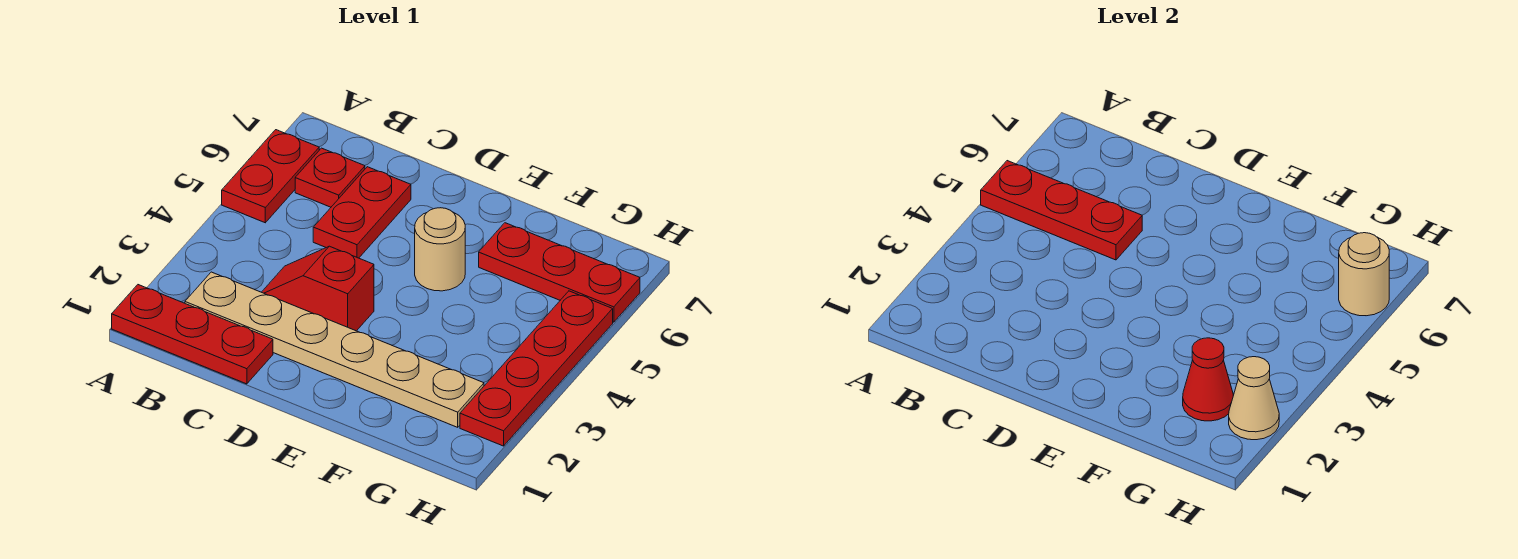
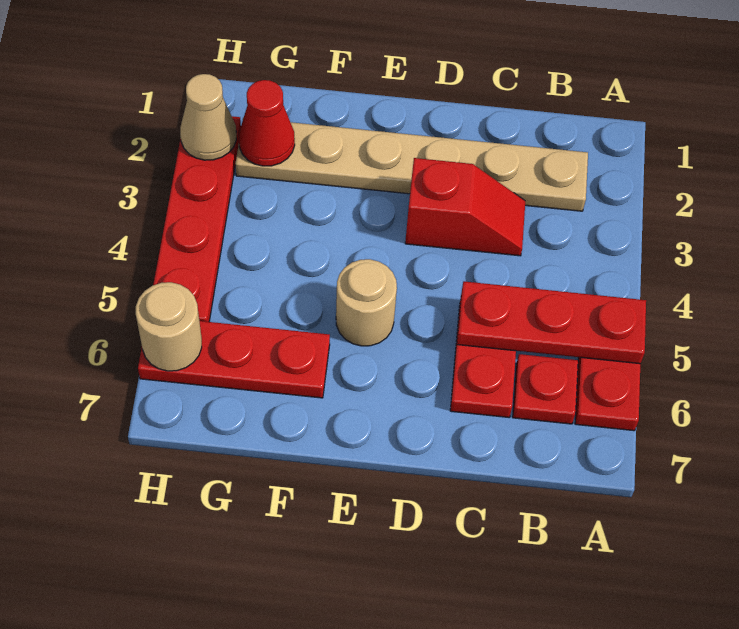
red plate A1:C1 level 1 -> none

